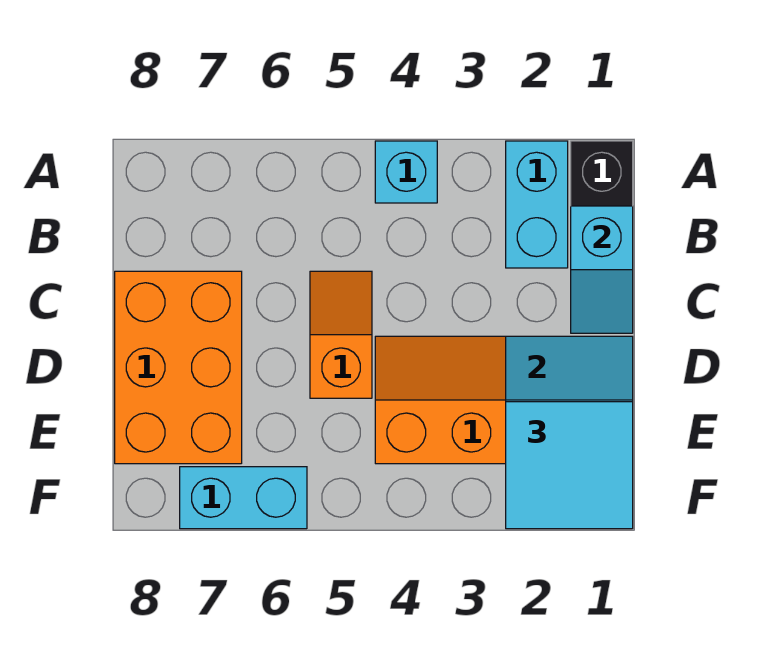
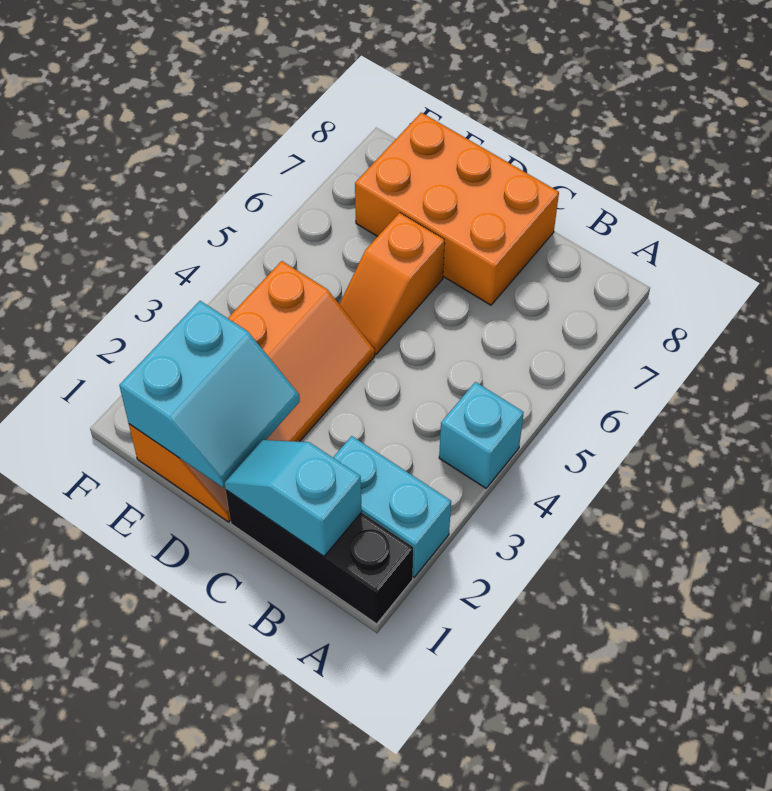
orange slope C5:D5 level 1 top D -> orange slope D5:D6 level 1 top 6
cyan tile E1:F2 level 3 -> none
cyan brick F6:F7 level 1 -> none

